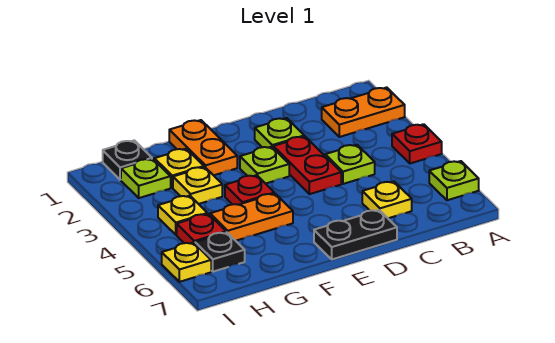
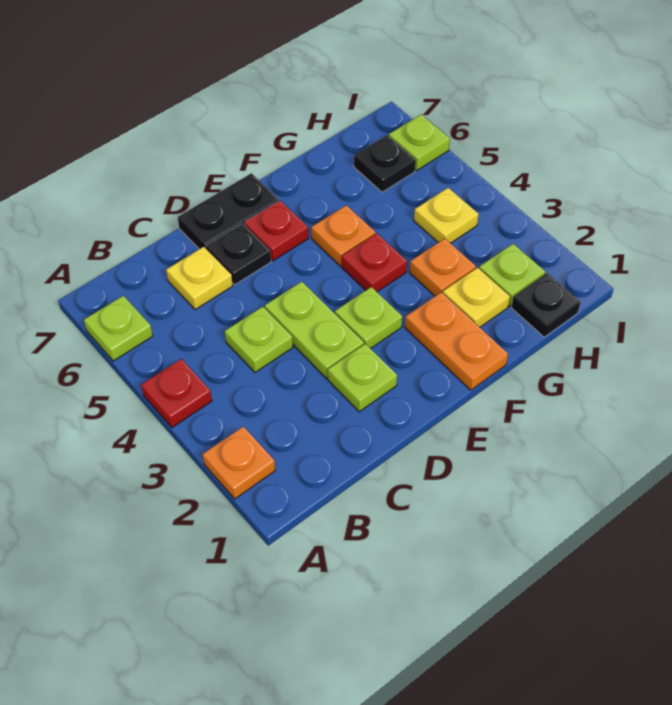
orange plate A2:B2 level 1 -> orange plate A2 level 1
red plate D3:D4 level 1 -> lime plate D3:D4 level 1
none -> black plate D6 level 1
orange plate F5:G5 level 1 -> orange plate F5 level 1
yellow plate G3 level 1 -> orange plate G3 level 1
red plate H5 level 1 -> red plate E6 level 1
yellow plate I6 level 1 -> lime plate I6 level 1

